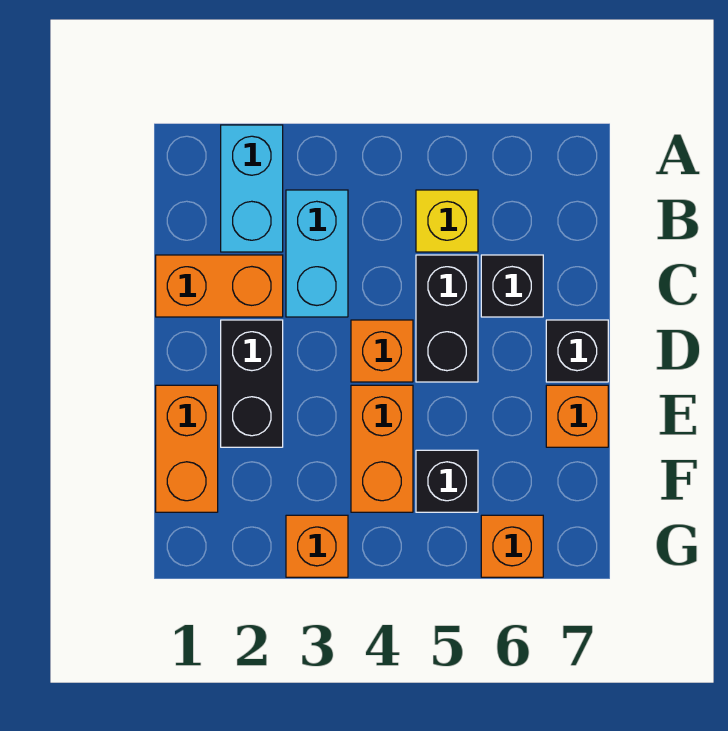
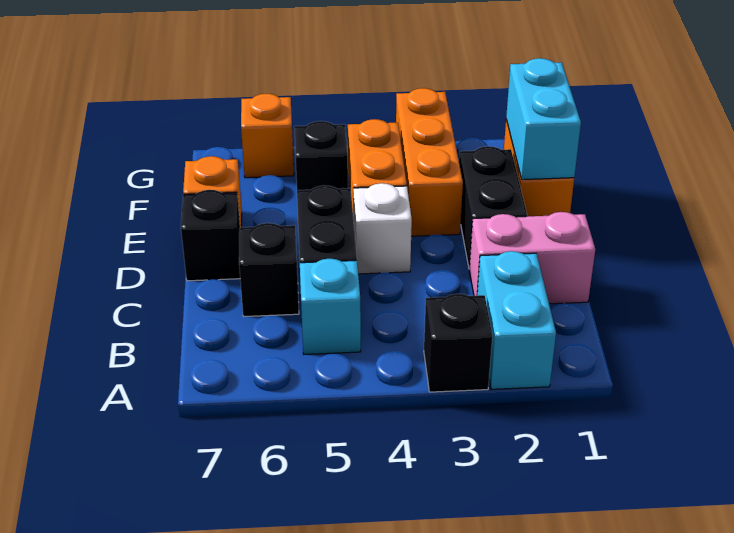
none -> black brick A3 level 1
cyan brick B3:C3 level 1 -> cyan brick E1:F1 level 2
yellow brick B5 level 1 -> cyan brick B5 level 1
orange brick C1:C2 level 1 -> pink brick C1:C2 level 1
orange brick D4 level 1 -> white brick D4 level 1
orange brick G3 level 1 -> orange brick E3:G3 level 1

